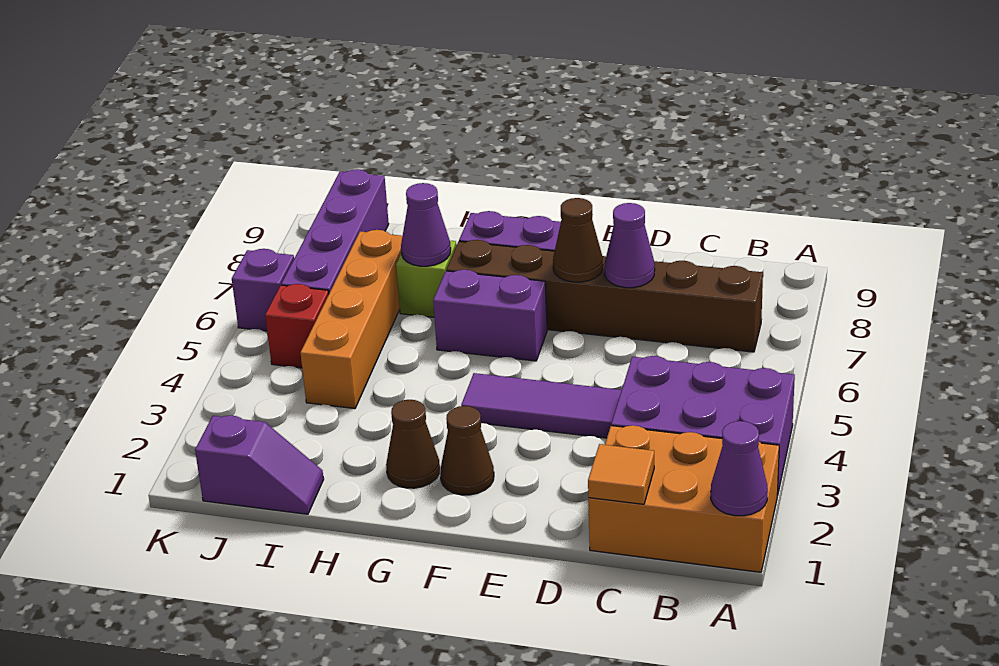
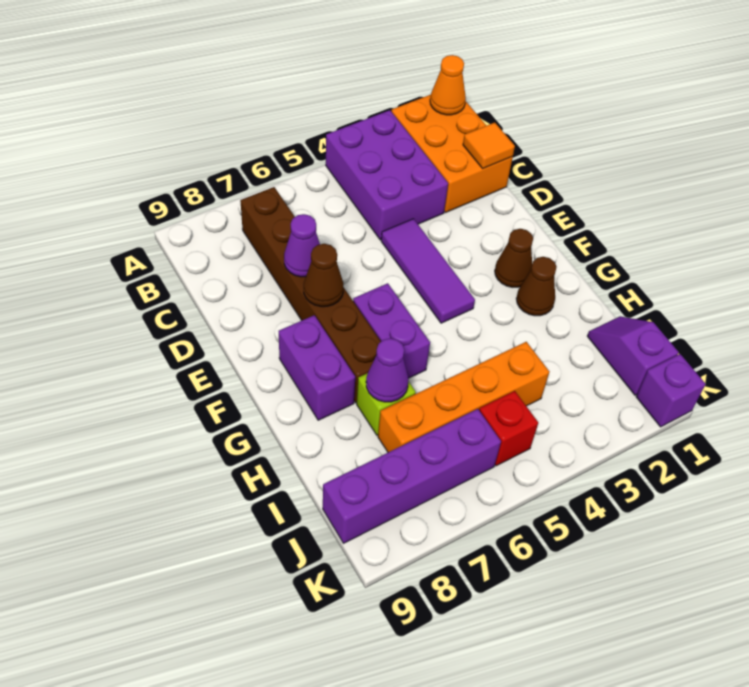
purple cone A1 level 2 -> orange cone A1 level 2
purple brick K6 level 1 -> purple brick K1 level 1

